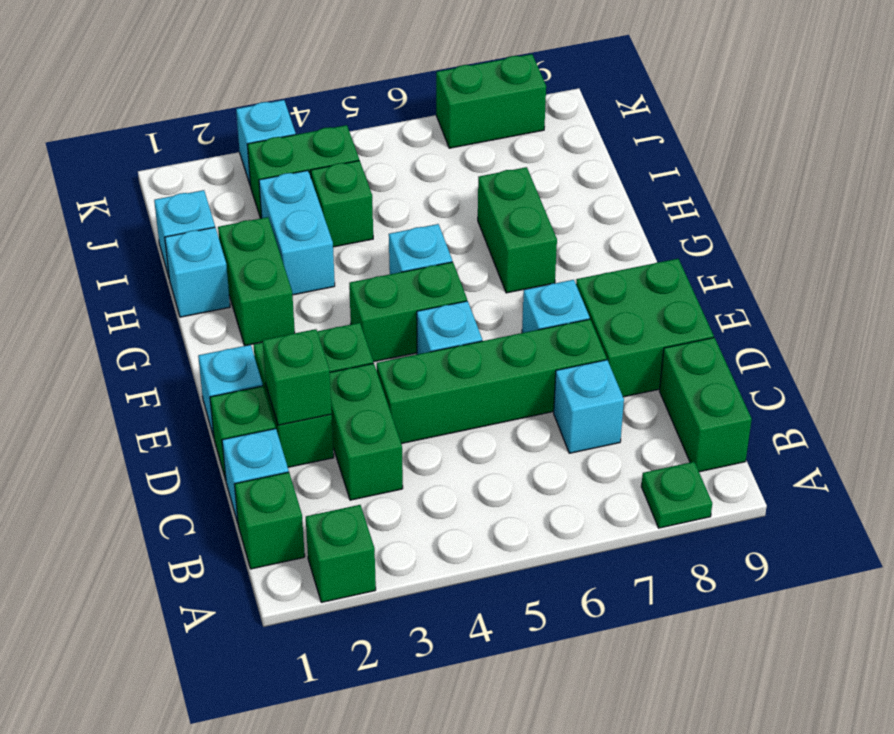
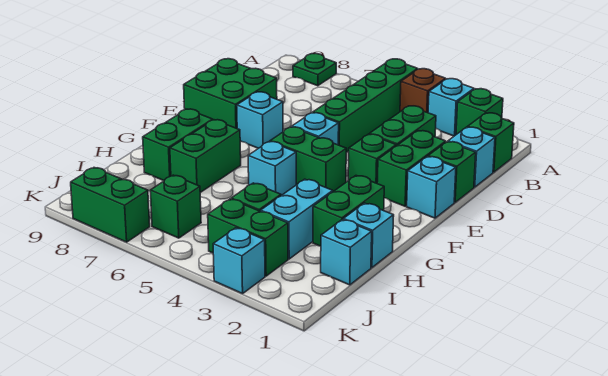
none -> brown brick A4 level 1
green brick B9:C9 level 1 -> green brick G8:H8 level 1
cyan brick C7 level 1 -> cyan brick A3 level 1
green brick D2 level 2 -> green brick J6 level 1
green brick D4:D7 level 1 -> green brick A5:D5 level 1

